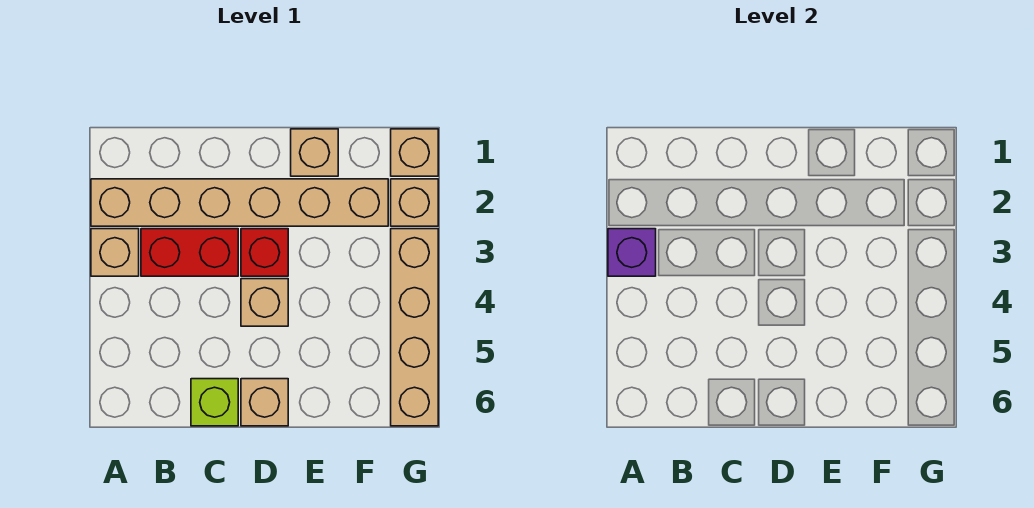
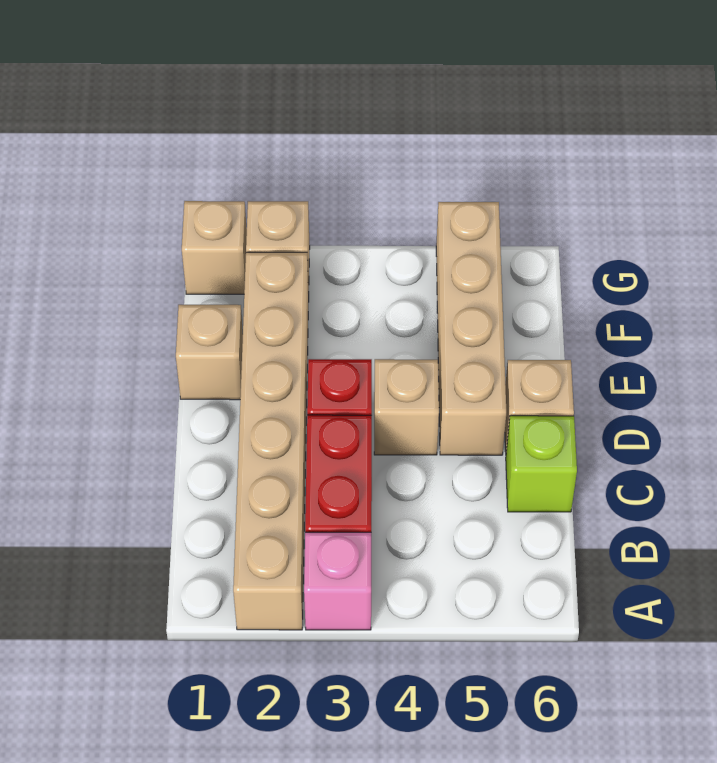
tan brick A3 level 1 -> pink brick A3 level 1
purple brick A3 level 2 -> none
tan brick G3:G6 level 1 -> tan brick D5:G5 level 1

